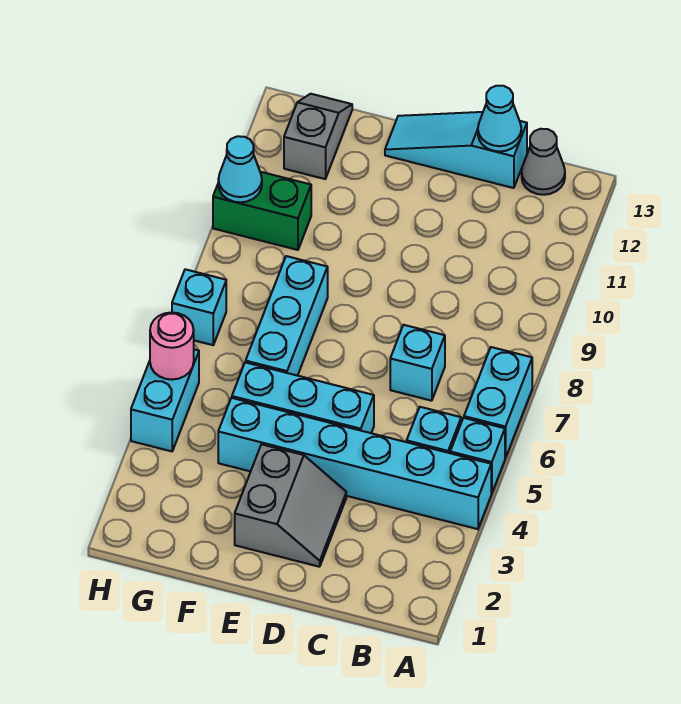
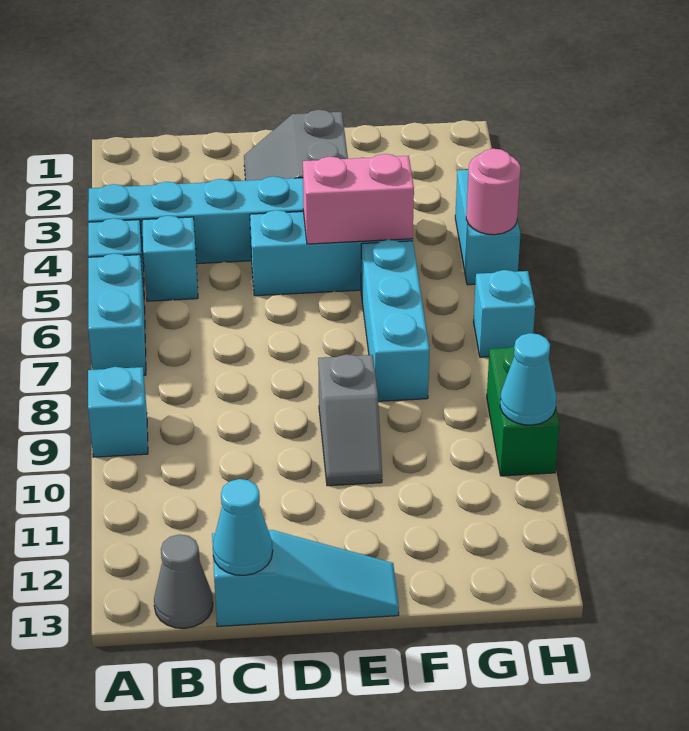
cyan brick C7 level 1 -> cyan brick A9 level 1
none -> pink brick E5:F5 level 2
green brick G10:H10 level 1 -> green brick H9:H10 level 1
grey slope G12:G13 level 1 top 12 -> grey slope E9:E10 level 1 top 9

